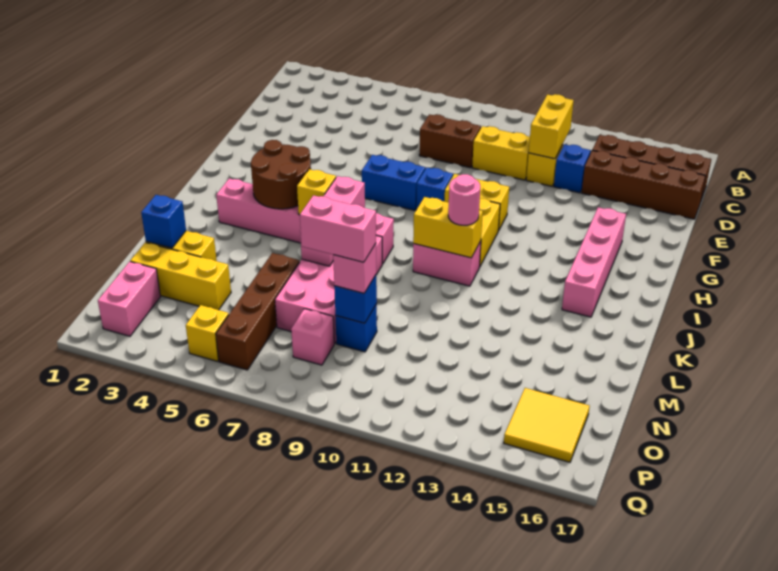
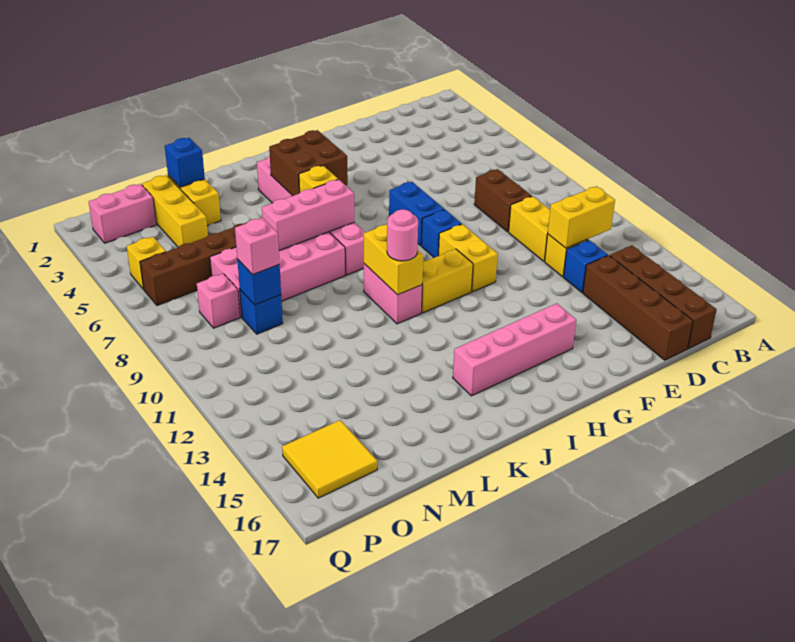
brown round brick I4:J5 level 2 -> brown brick I4:J5 level 2
pink brick N8:N9 level 4 -> none

